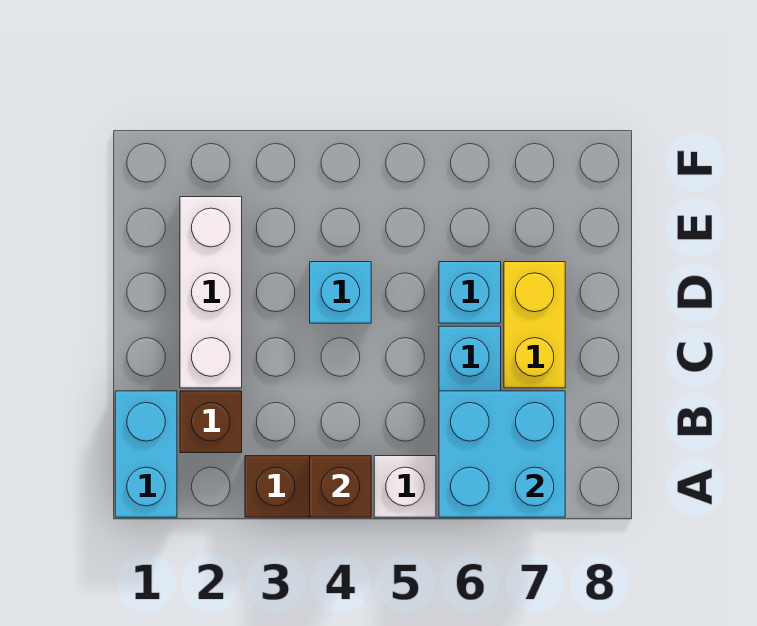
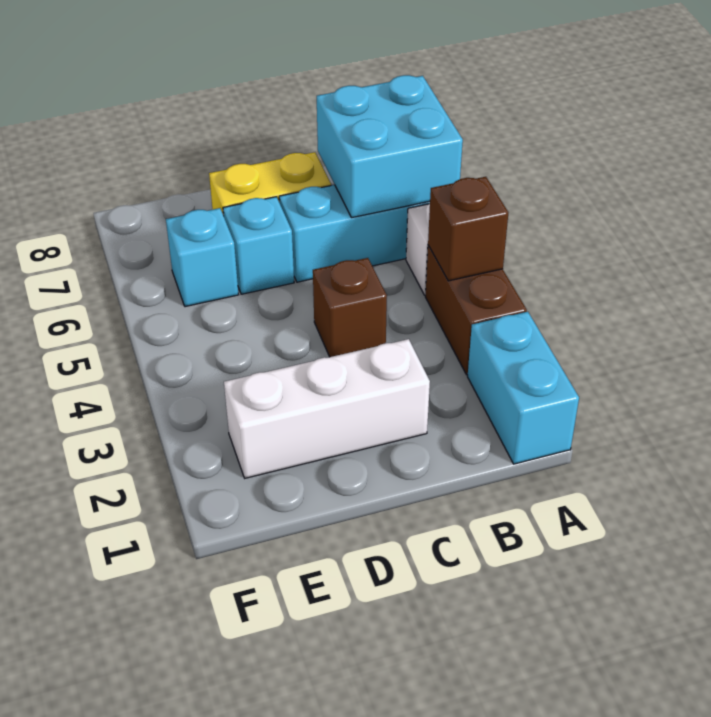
cyan brick A1:B1 level 1 -> cyan brick A1:A2 level 1
brown brick B2 level 1 -> brown brick C4 level 1
cyan brick D4 level 1 -> cyan brick E6 level 1

